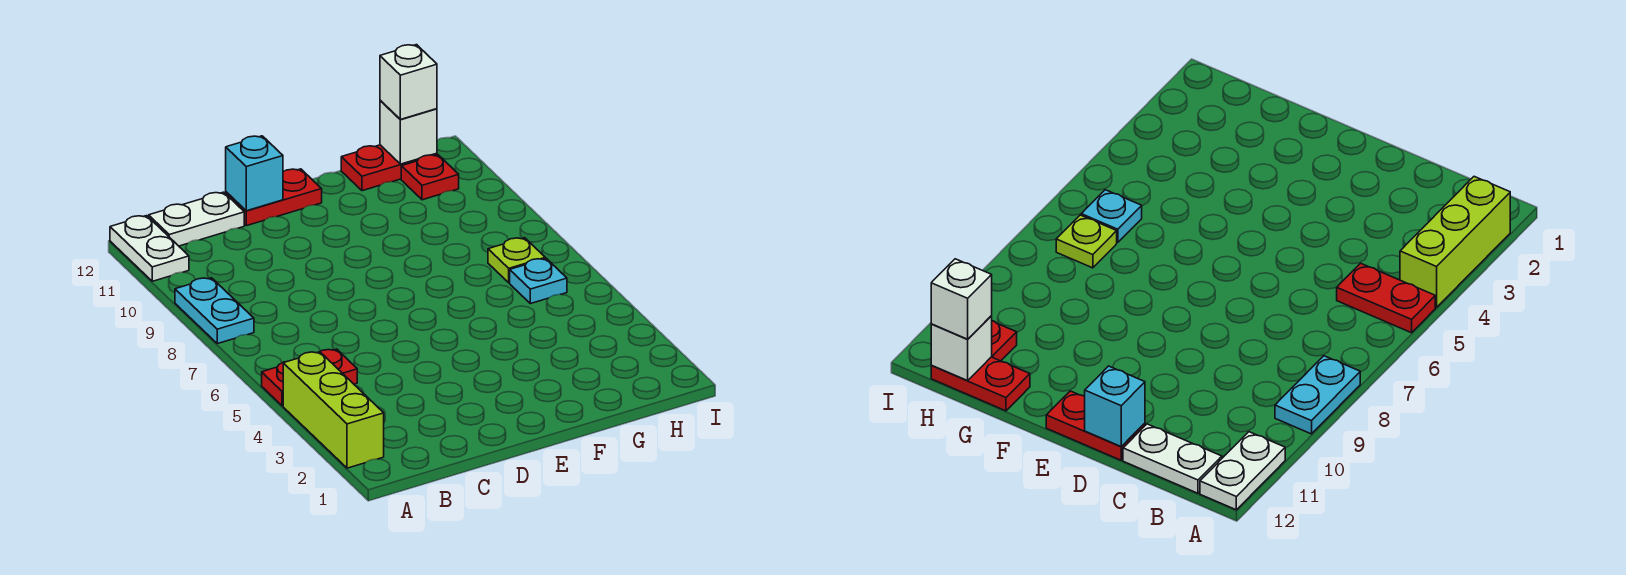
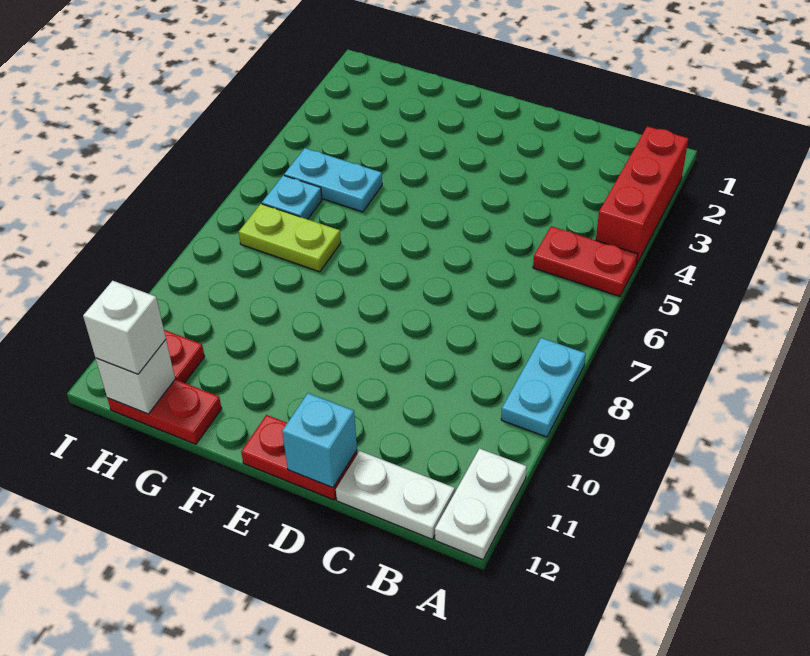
lime brick A2:A4 level 1 -> red brick A2:A4 level 1
none -> cyan plate G5:H5 level 1
lime plate H7 level 1 -> lime plate G7:H7 level 1

